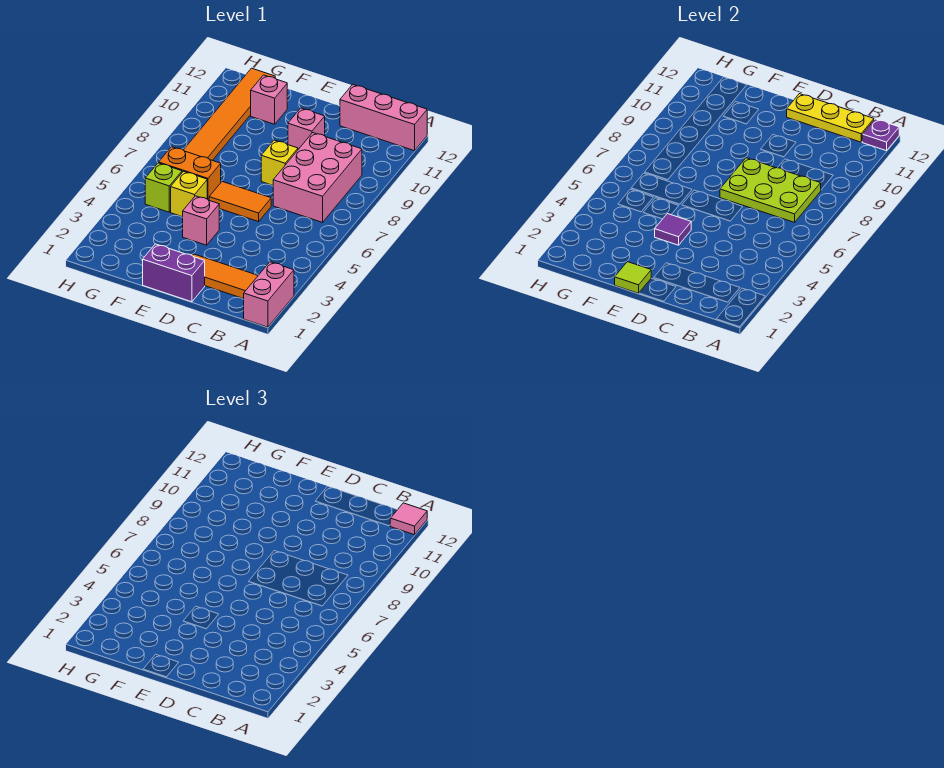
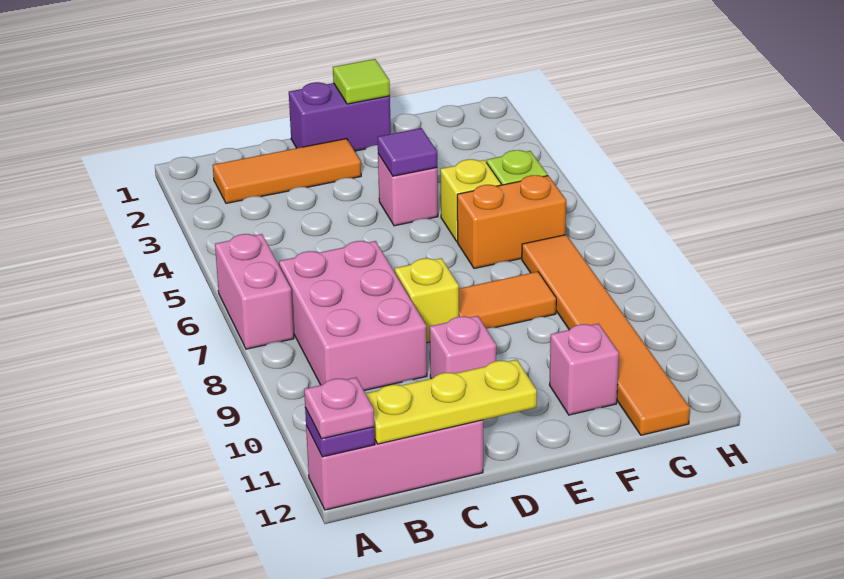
pink brick A1:A2 level 1 -> pink brick A6:A7 level 1
pink tile A12 level 3 -> pink plate A12 level 3
lime plate B7:D8 level 2 -> none
orange tile D6:E6 level 1 -> orange tile E8:F8 level 1

